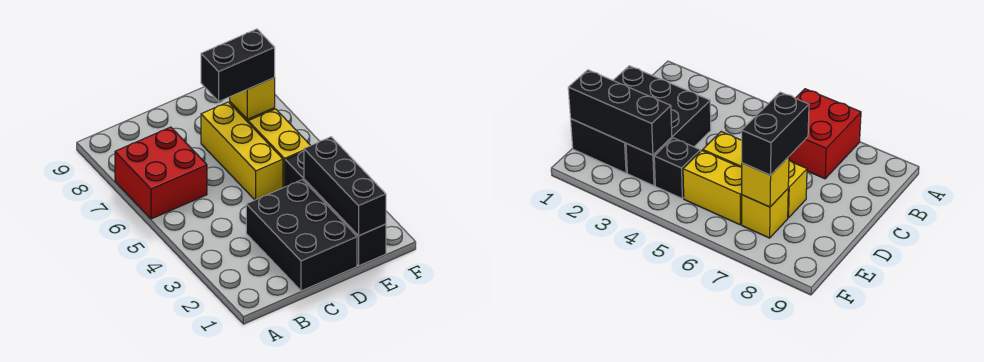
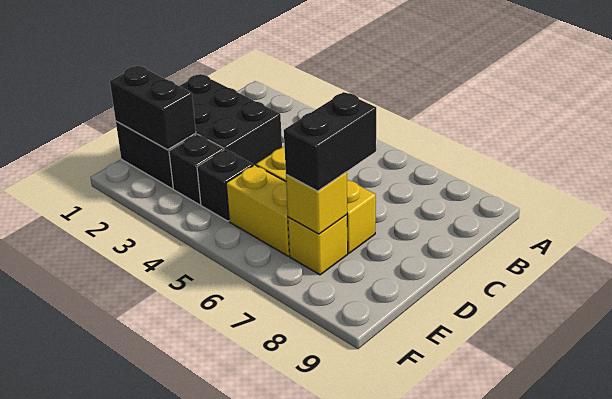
red brick A6:B7 level 1 -> none
black brick E1:E3 level 2 -> black brick E1:E2 level 2

